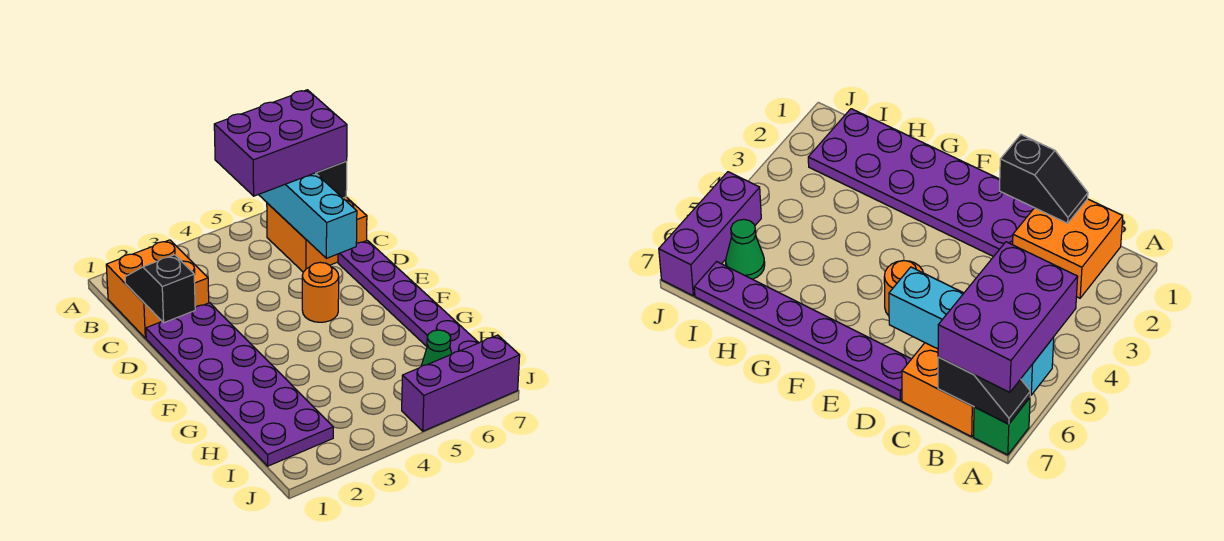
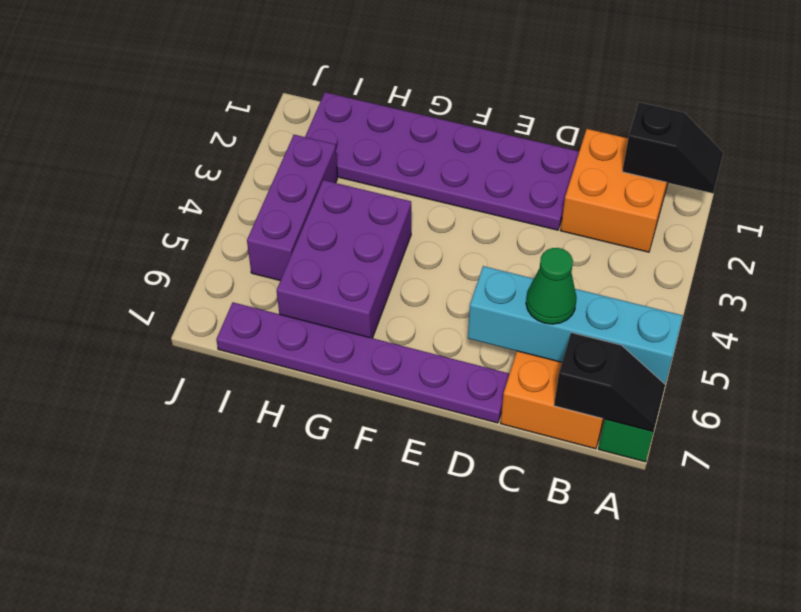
purple brick A5:B7 level 3 -> purple brick G4:H6 level 1
black slope C1:D1 level 2 top D -> black slope A1:B1 level 2 top B
orange round brick E5 level 1 -> none
green cone I6 level 1 -> green cone C6 level 3
purple brick J5:J7 level 1 -> purple brick I3:I5 level 1

